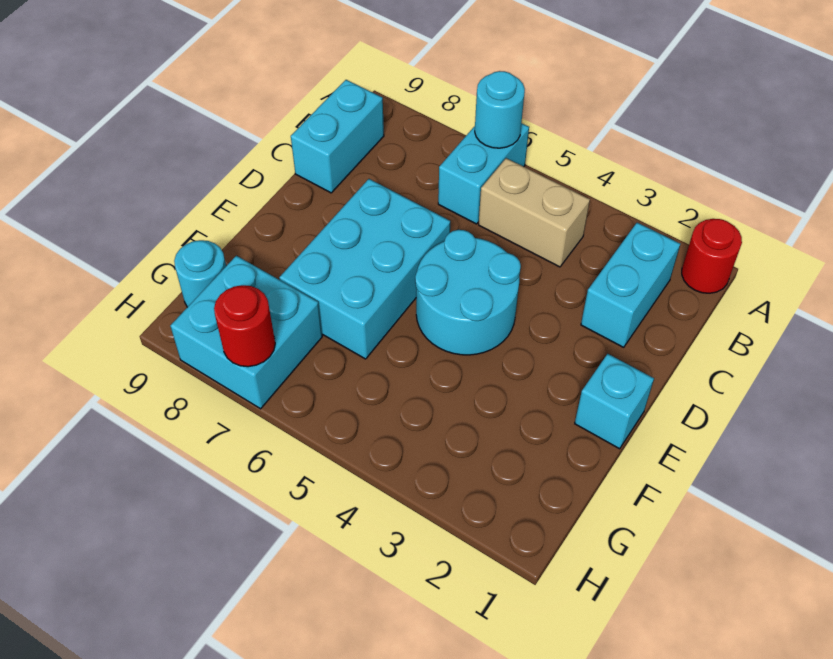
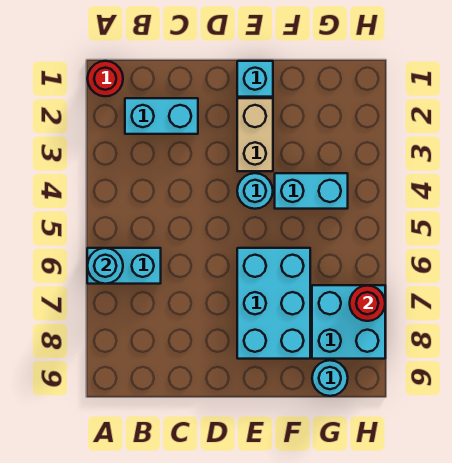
tan brick B4:B5 level 1 -> tan brick E2:E3 level 1
cyan brick B9:C9 level 1 -> cyan brick F4:G4 level 1
cyan round brick D4:E5 level 1 -> cyan round brick E4 level 1
cyan brick D6:F7 level 1 -> cyan brick E6:F8 level 1

